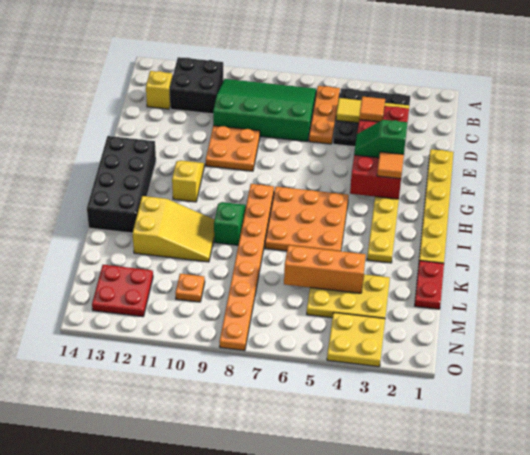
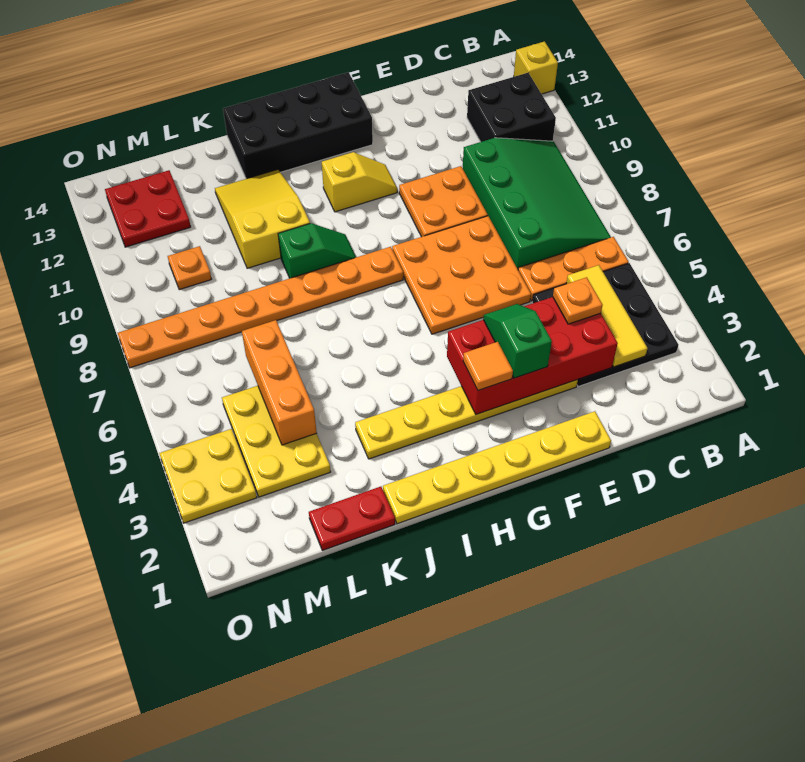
yellow brick C13 level 1 -> yellow brick A13 level 1
orange tile D4 level 3 -> orange plate D4 level 3
orange plate H5:J7 level 1 -> orange plate E6:G8 level 1
yellow slope J10:K12 level 1 top 12 -> yellow slope J10:K12 level 1 top 10

